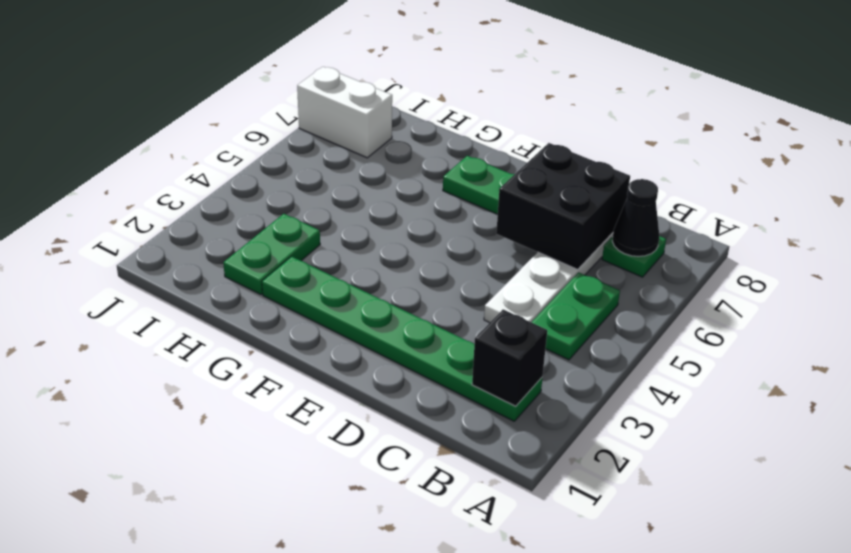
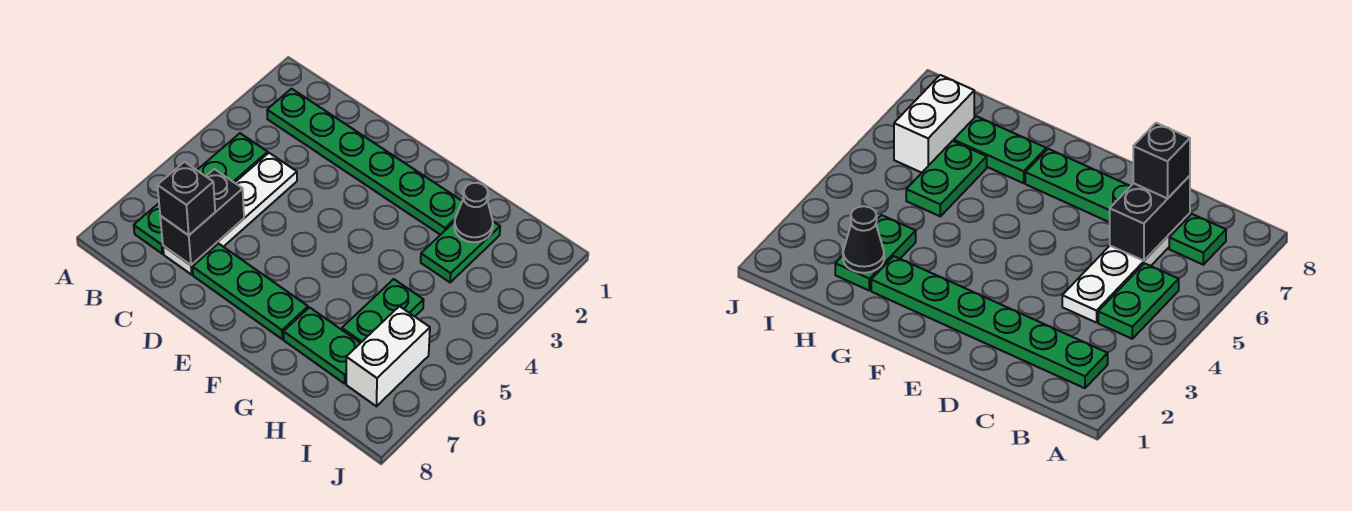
black brick B2 level 2 -> black brick C7 level 3
black cone B7 level 2 -> black cone H2 level 2
black brick C6:D7 level 2 -> black brick C6:C7 level 2
none -> green plate G7:H7 level 1
none -> green plate H5:H6 level 1
white brick I7:J7 level 1 -> white brick I6:I7 level 1

